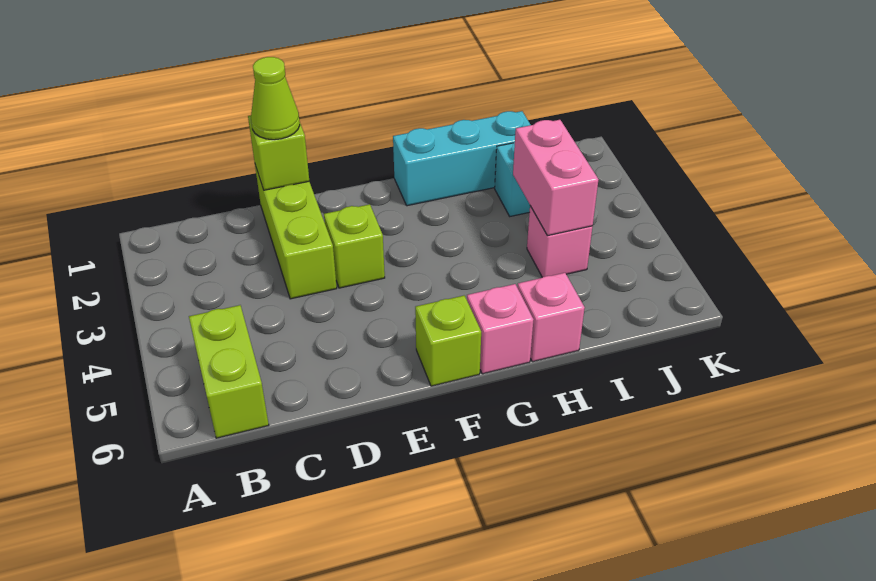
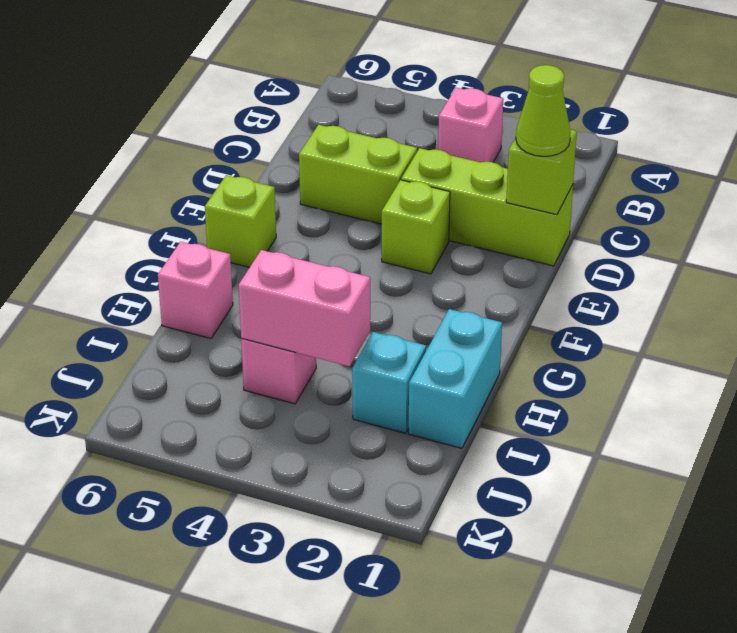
lime brick B5:B6 level 1 -> lime brick D4:D5 level 1
cyan brick G1:I1 level 1 -> cyan brick H1:I1 level 1
pink brick G6 level 1 -> pink brick B3 level 1

